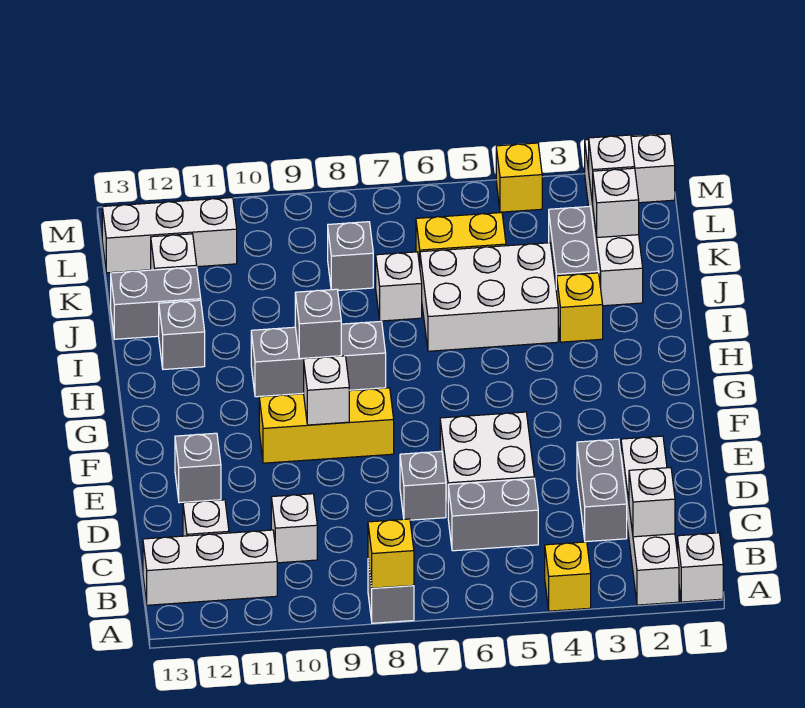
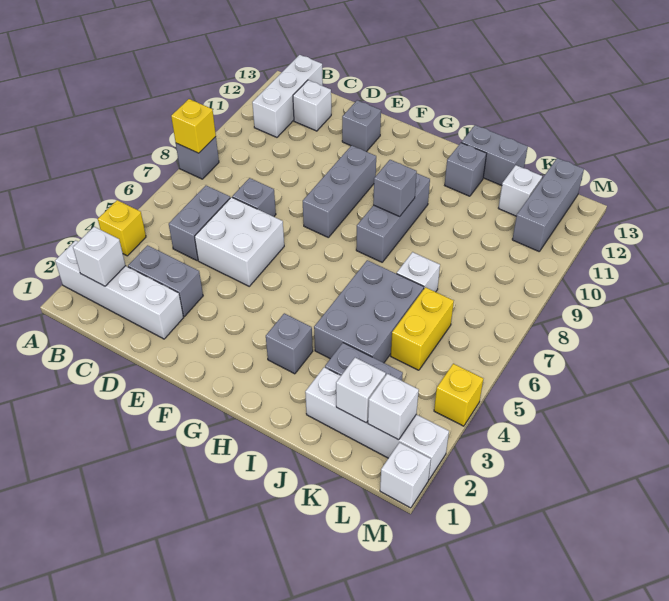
white brick A1 level 1 -> none
white brick C10 level 1 -> none
yellow brick F8:F10 level 1 -> grey brick F8:F10 level 1
white brick F9 level 2 -> none
yellow brick I3 level 1 -> none
white brick I4:J6 level 1 -> grey brick I4:J6 level 1
grey brick J12:J13 level 1 -> grey brick I13:J13 level 1
grey brick K8 level 1 -> grey brick H3 level 1
white brick L11:L13 level 1 -> grey brick L11:L13 level 1

